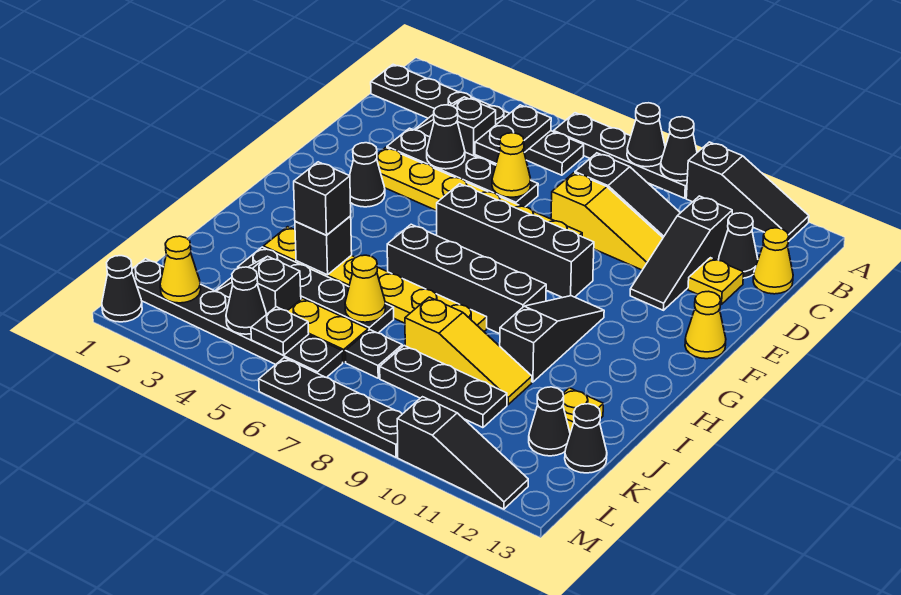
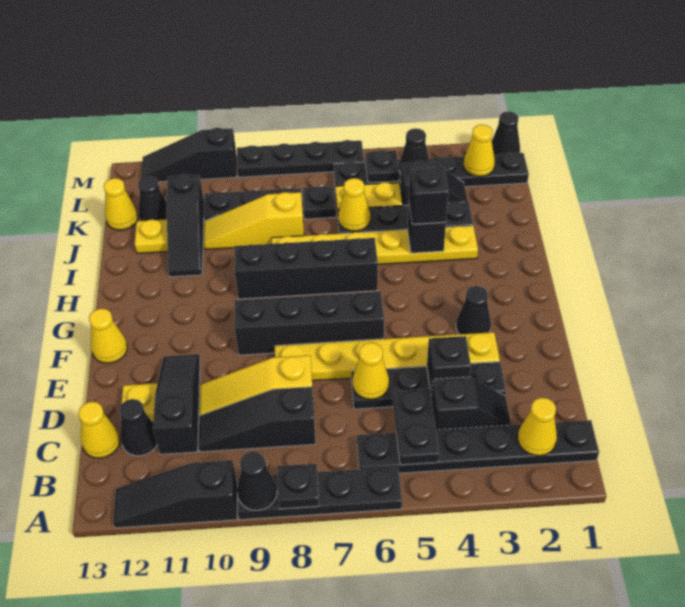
black cone A8 level 2 -> black plate A8 level 2
none -> yellow cone B2 level 2
black cone D4 level 2 -> black brick D4 level 2
black slope G10:I10 level 1 top I -> black slope I11:K11 level 1 top K
black cone K13 level 1 -> yellow cone K13 level 1

